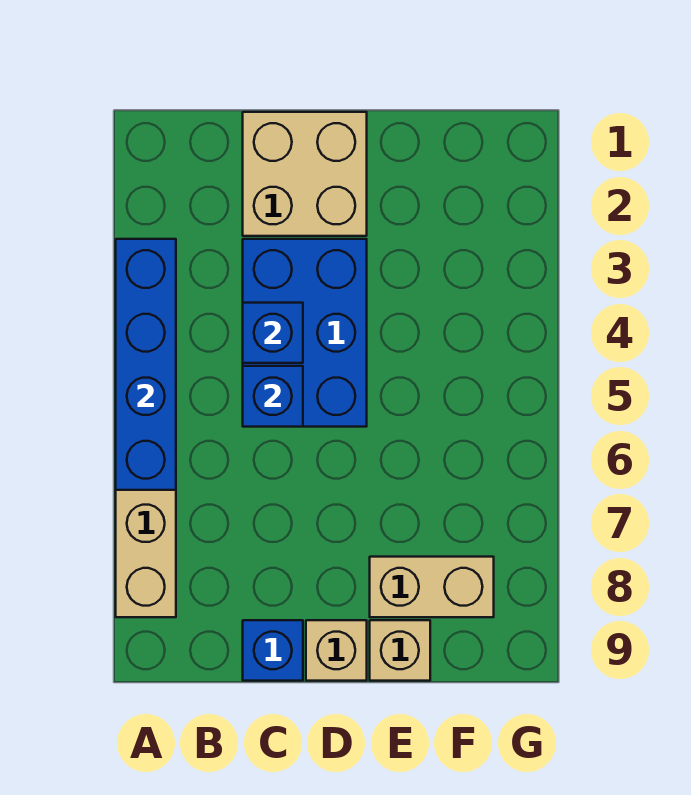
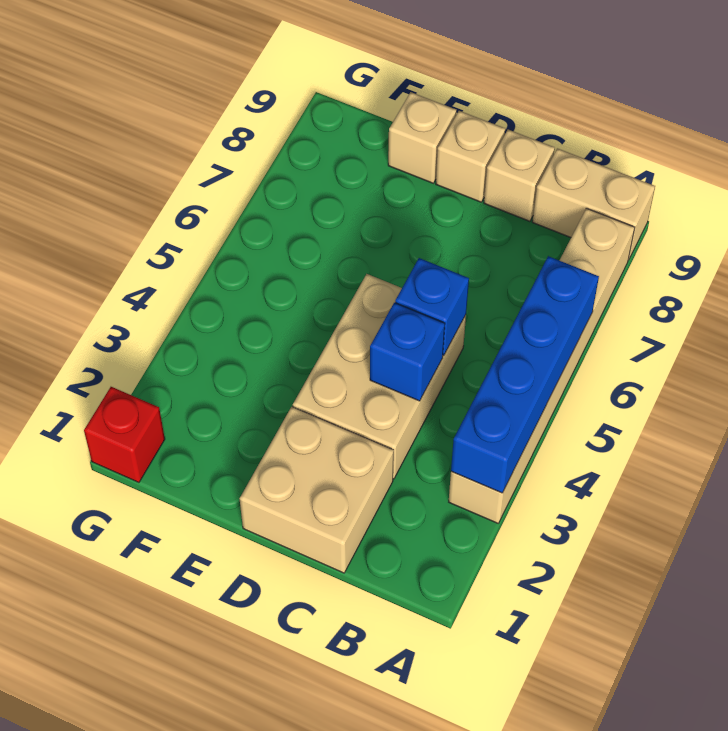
blue brick C3:D5 level 1 -> tan brick C3:D5 level 1
blue brick C9 level 1 -> tan brick C9 level 1
tan brick E8:F8 level 1 -> tan brick A9:B9 level 1
none -> red brick G1 level 1

